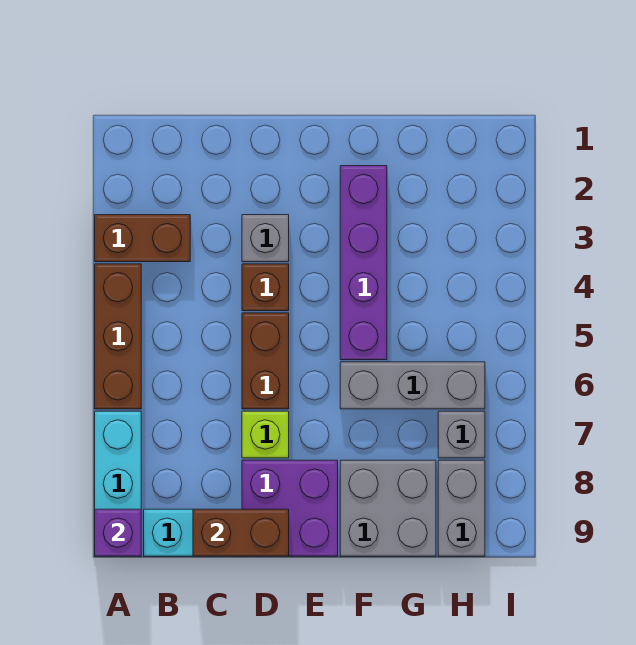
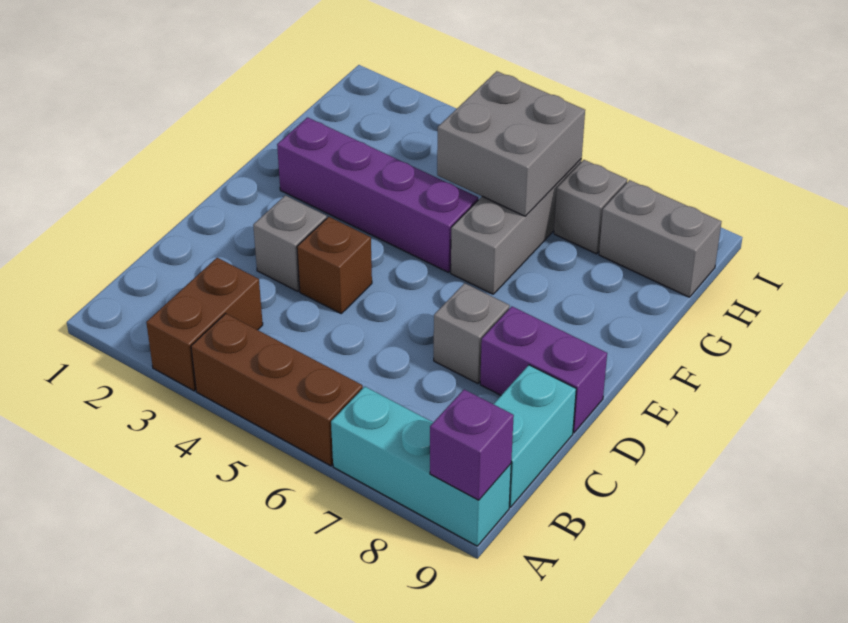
brown brick C9:D9 level 2 -> none
brown brick D5:D6 level 1 -> none
lime brick D7 level 1 -> grey brick D7 level 1
purple brick D8:E9 level 1 -> purple brick D8:D9 level 1
grey brick F8:G9 level 1 -> grey brick G5:H6 level 2

